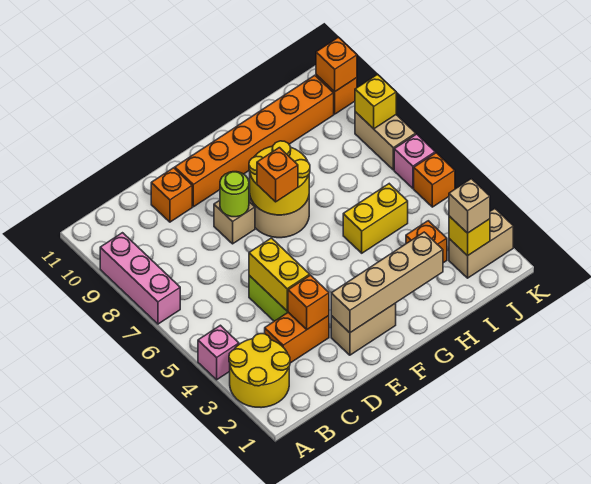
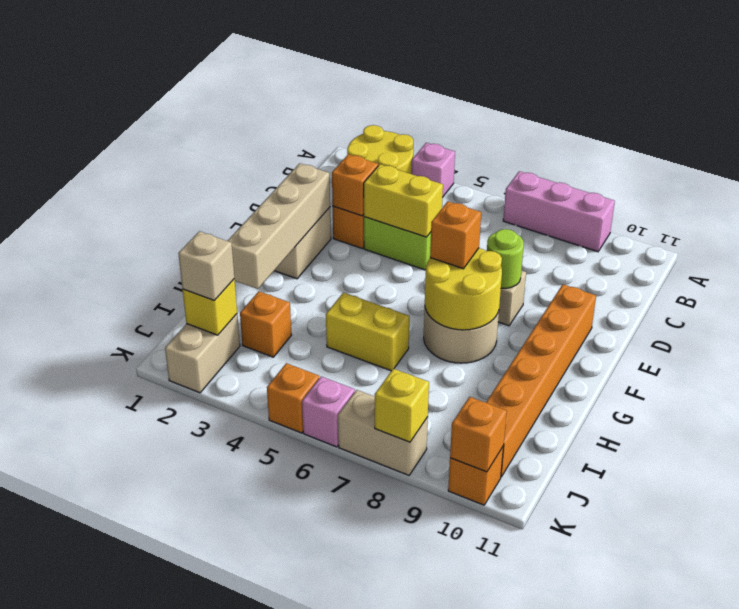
orange brick D10 level 1 -> none
yellow brick H5:I5 level 1 -> yellow brick H5:H6 level 1

